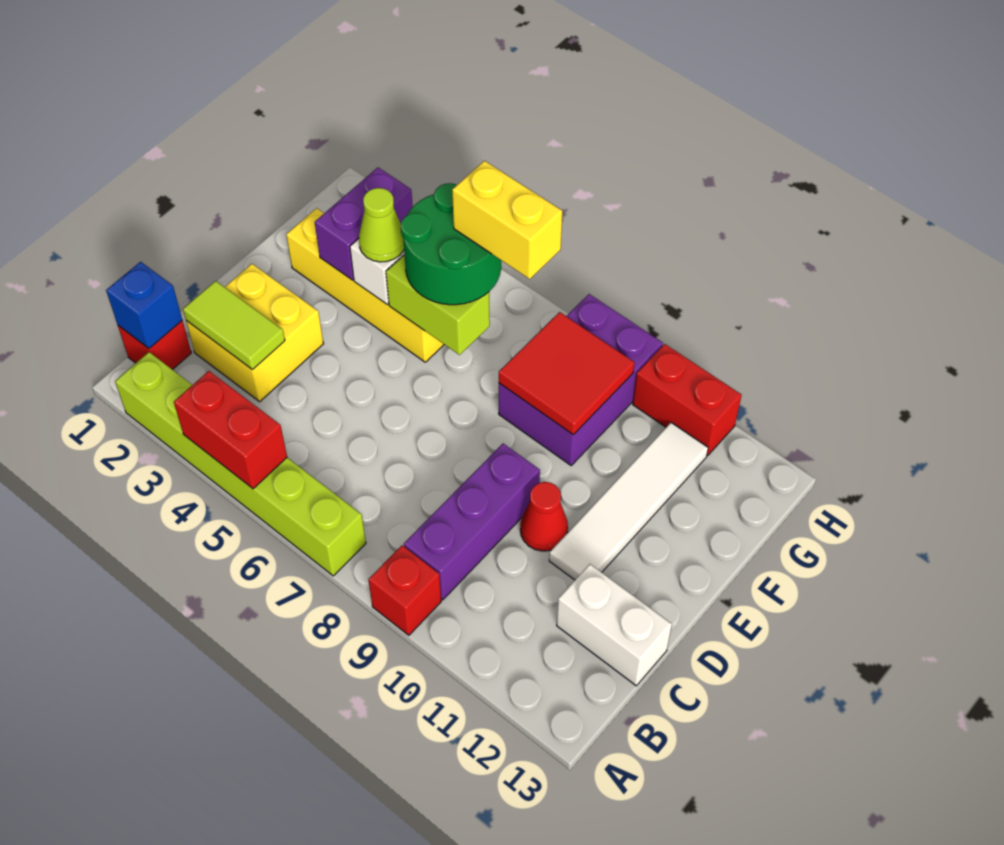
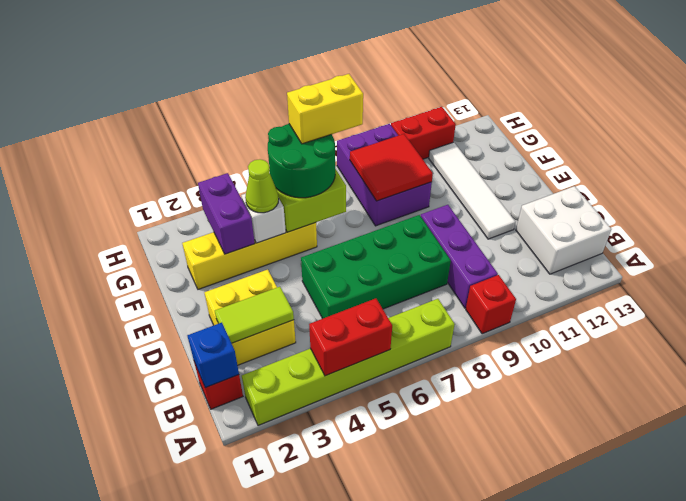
none -> green brick C5:D8 level 1
white brick C12:C13 level 1 -> white brick B12:C13 level 1
red cone D10 level 1 -> none

